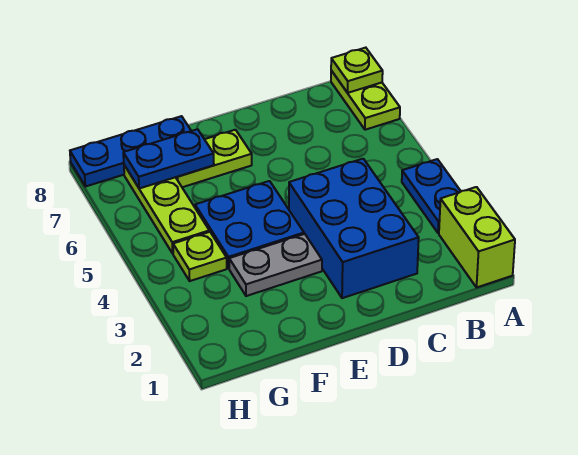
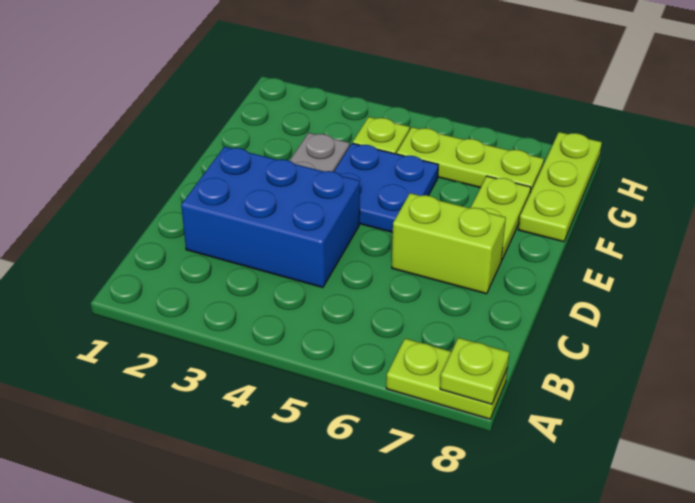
lime brick A1:A2 level 1 -> lime brick D6:D7 level 1
blue plate A3:A4 level 1 -> none
blue plate F7:G7 level 2 -> none
blue plate F8:H8 level 1 -> lime plate F8:H8 level 1

